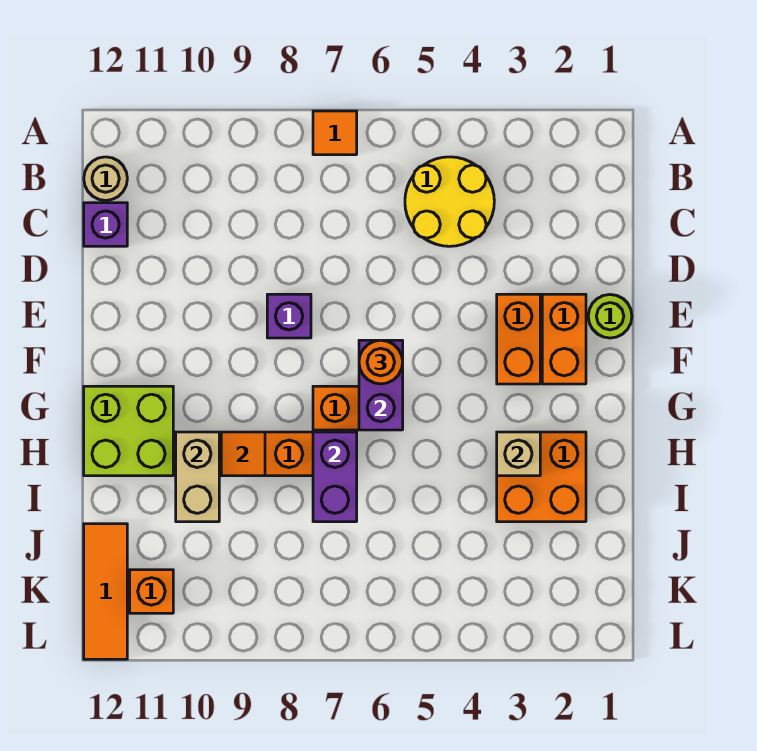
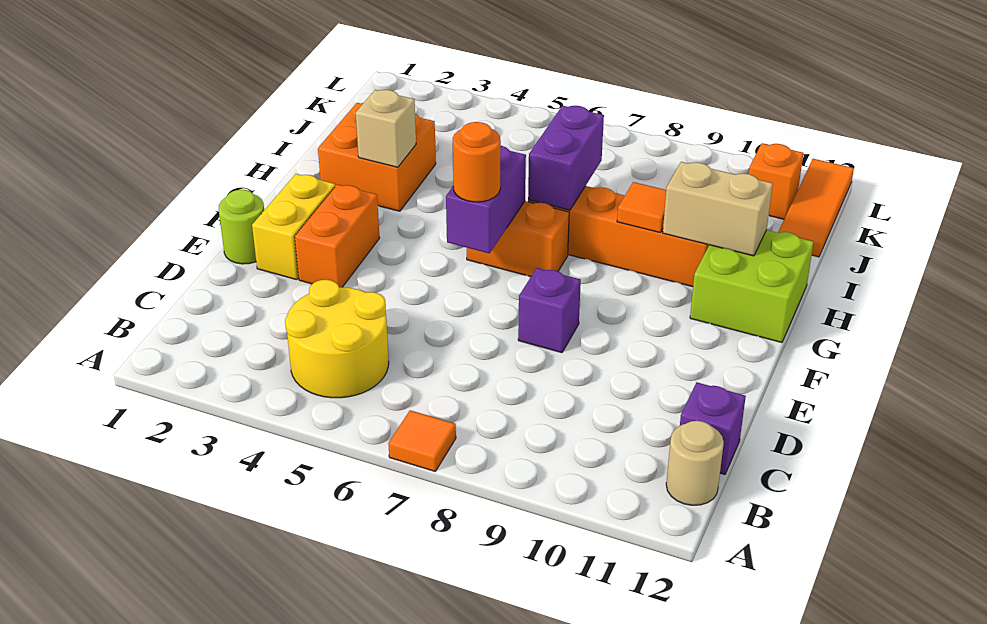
orange brick E2:F2 level 1 -> yellow brick E2:F2 level 1
tan brick H10:I10 level 2 -> tan brick H10:H11 level 2

